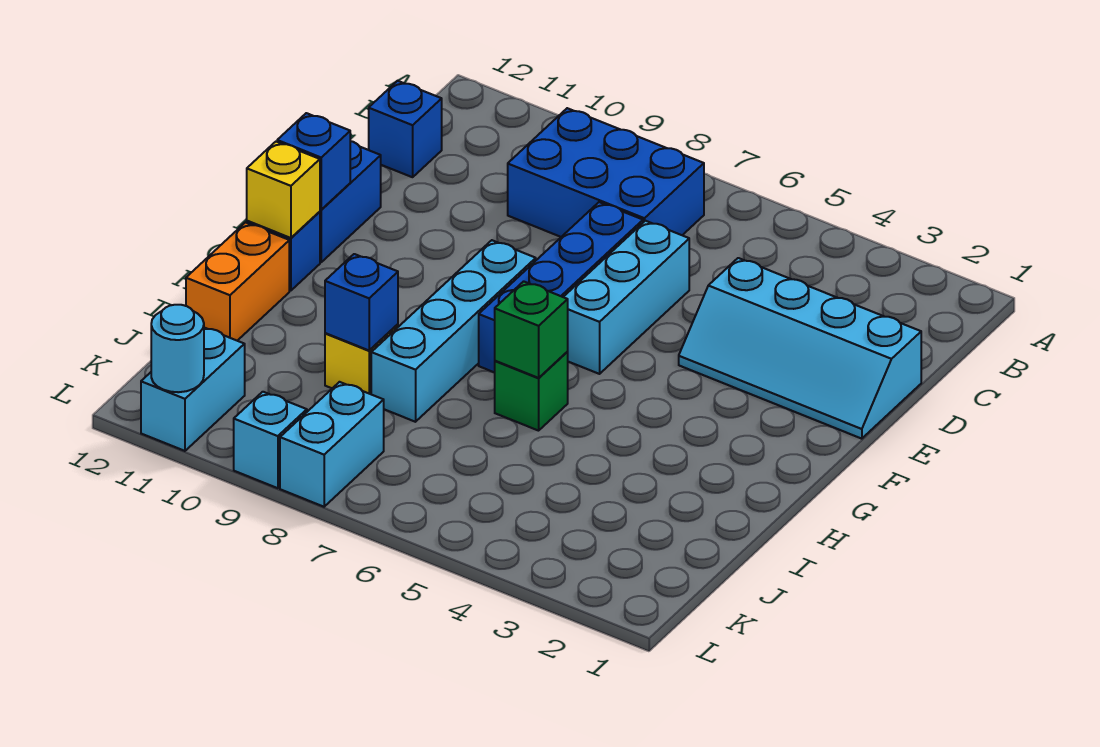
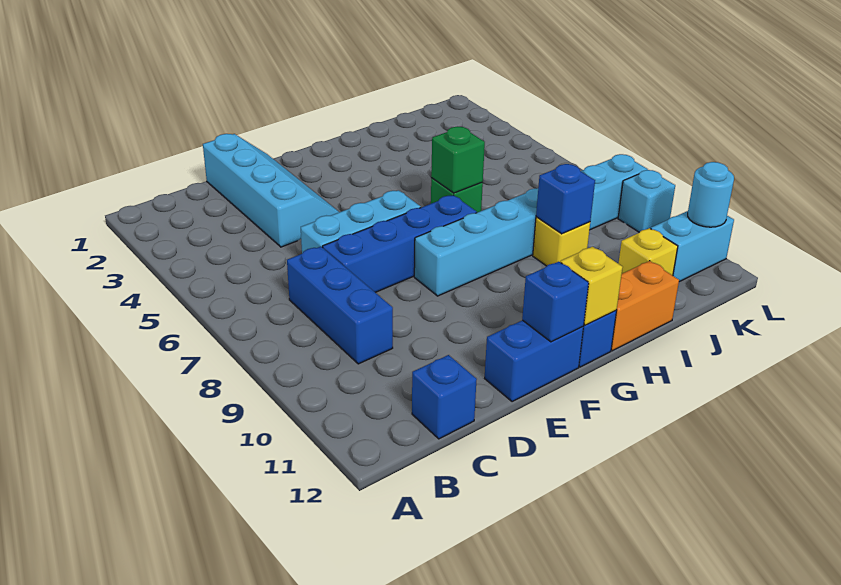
blue brick B7:C9 level 1 -> blue brick C7:C9 level 1
none -> yellow brick J11 level 1

